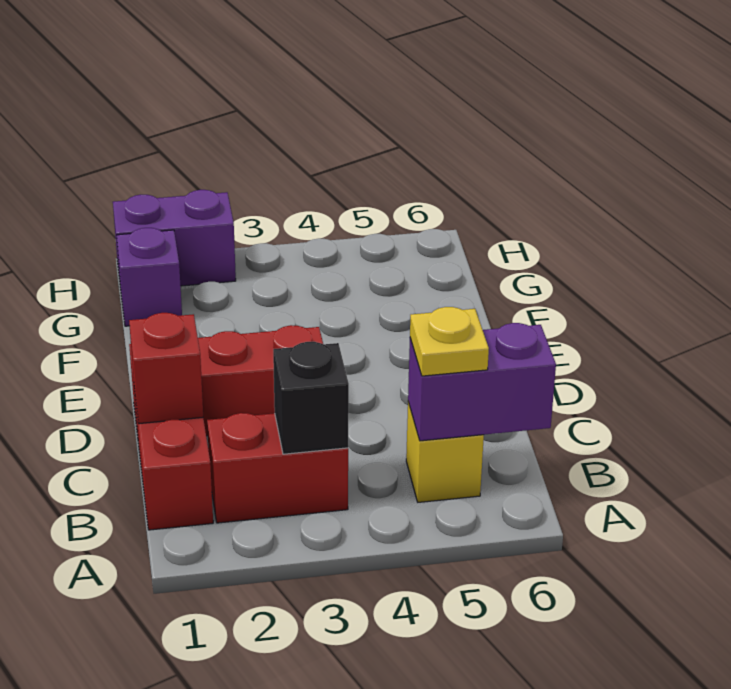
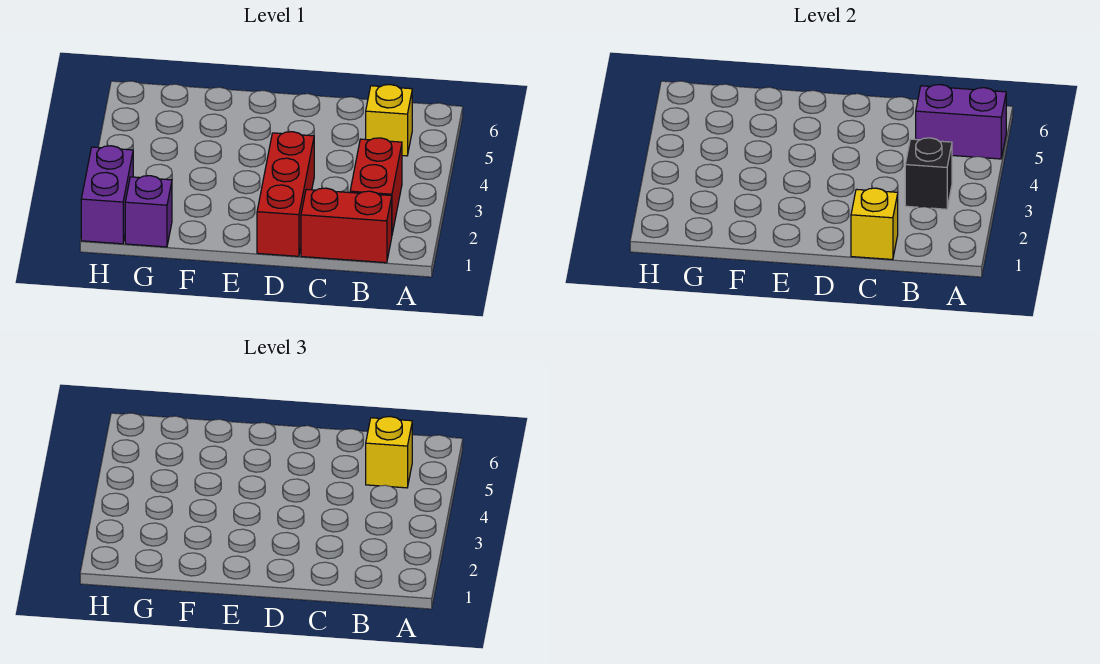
purple brick B5:B6 level 2 -> purple brick A5:B5 level 2
yellow plate B5 level 3 -> yellow brick B5 level 3
red brick C1 level 2 -> yellow brick C1 level 2

